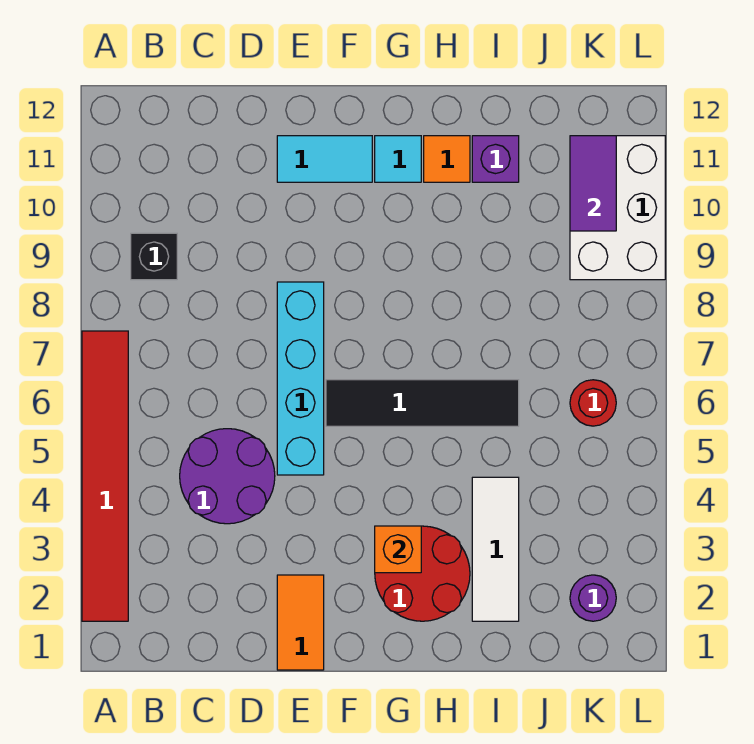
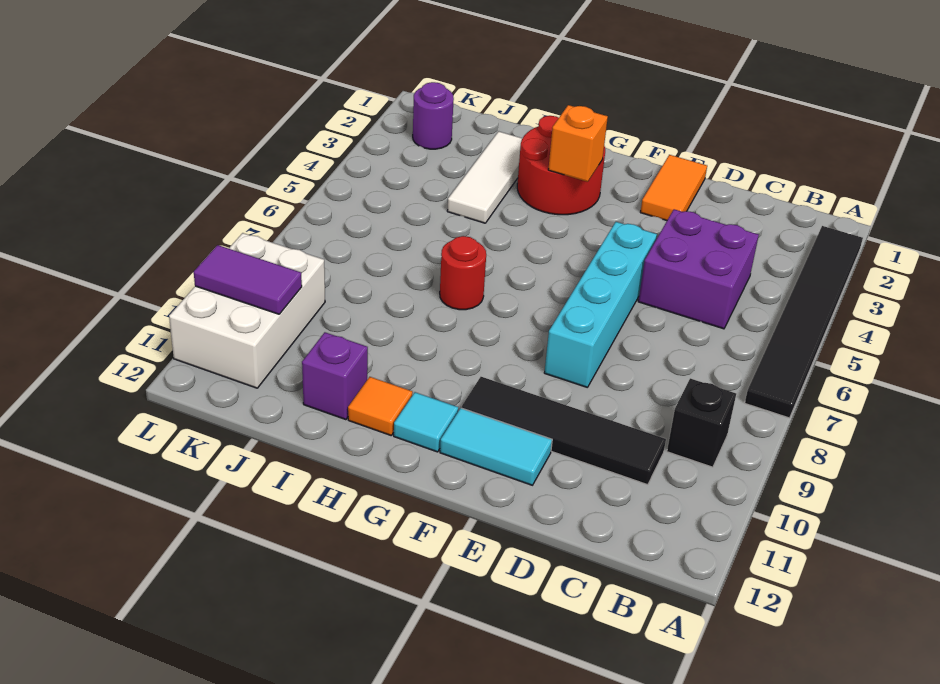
red tile A2:A7 level 1 -> black tile A2:A7 level 1
purple round brick C4:D5 level 1 -> purple brick C4:D5 level 1
black tile F6:I6 level 1 -> black tile C10:F10 level 1
red round brick K6 level 1 -> red round brick H7 level 1
purple tile K10:K11 level 2 -> purple tile K10:L10 level 2

